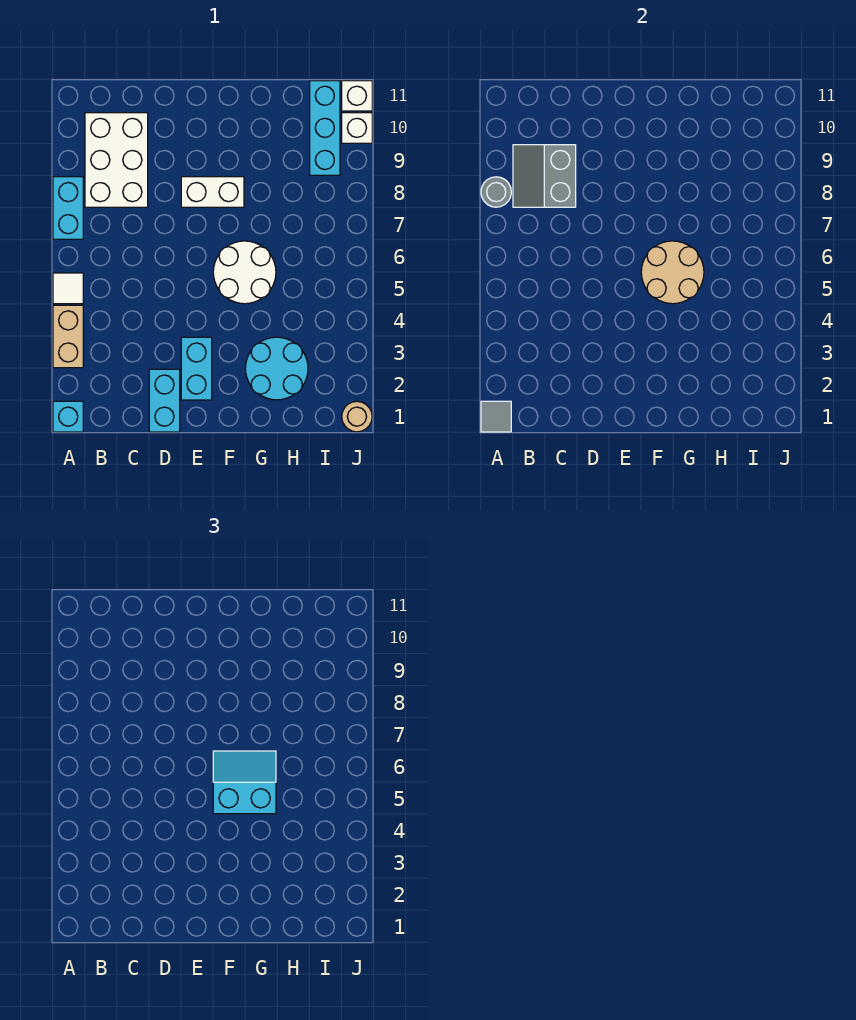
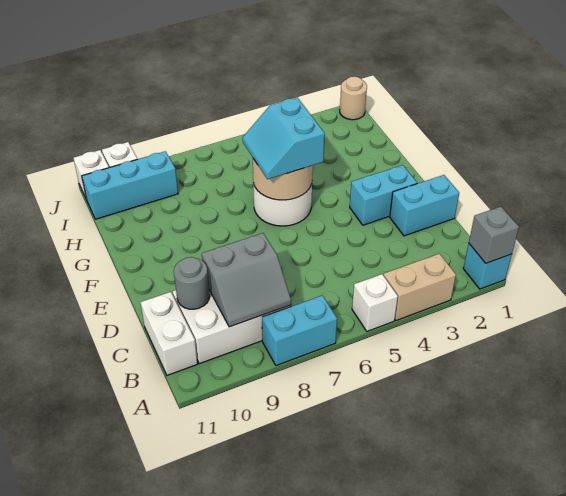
grey tile A1 level 2 -> grey brick A1 level 2
white tile A5 level 1 -> white brick A5 level 1
grey round brick A8 level 2 -> grey round brick C10 level 2
white brick E8:F8 level 1 -> white brick B11:C11 level 1
cyan round brick G2:H3 level 1 -> none

